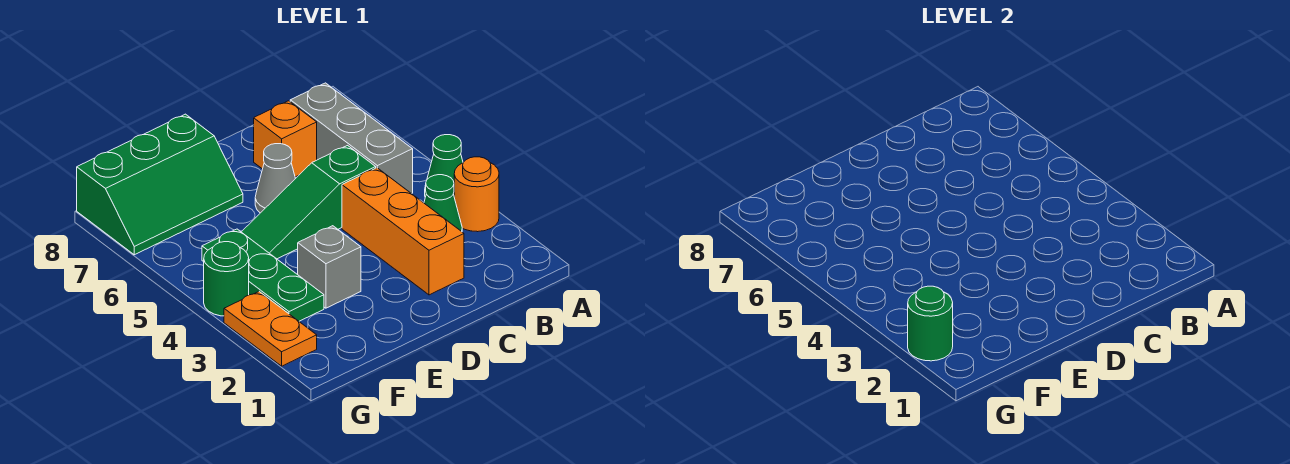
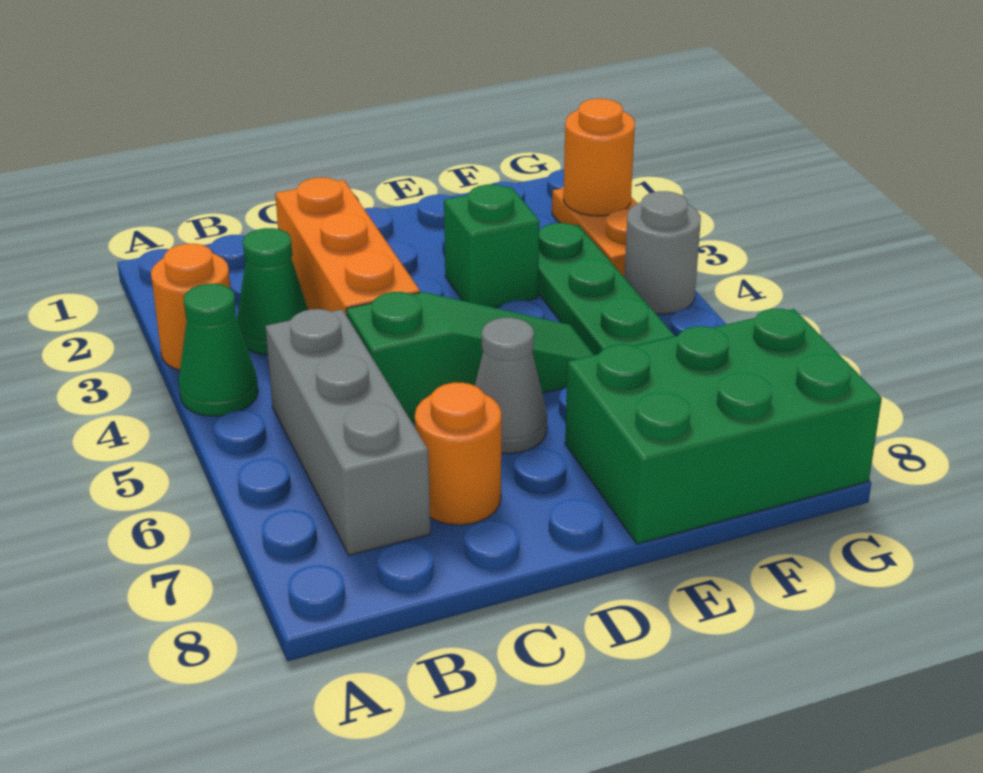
orange brick C7 level 1 -> orange round brick C7 level 1
grey brick E3 level 1 -> green brick E3 level 1
green slope E7:G8 level 1 top 8 -> green brick E7:G8 level 1
green round brick G2 level 2 -> orange round brick G2 level 2
green round brick G4 level 1 -> grey round brick G4 level 1

